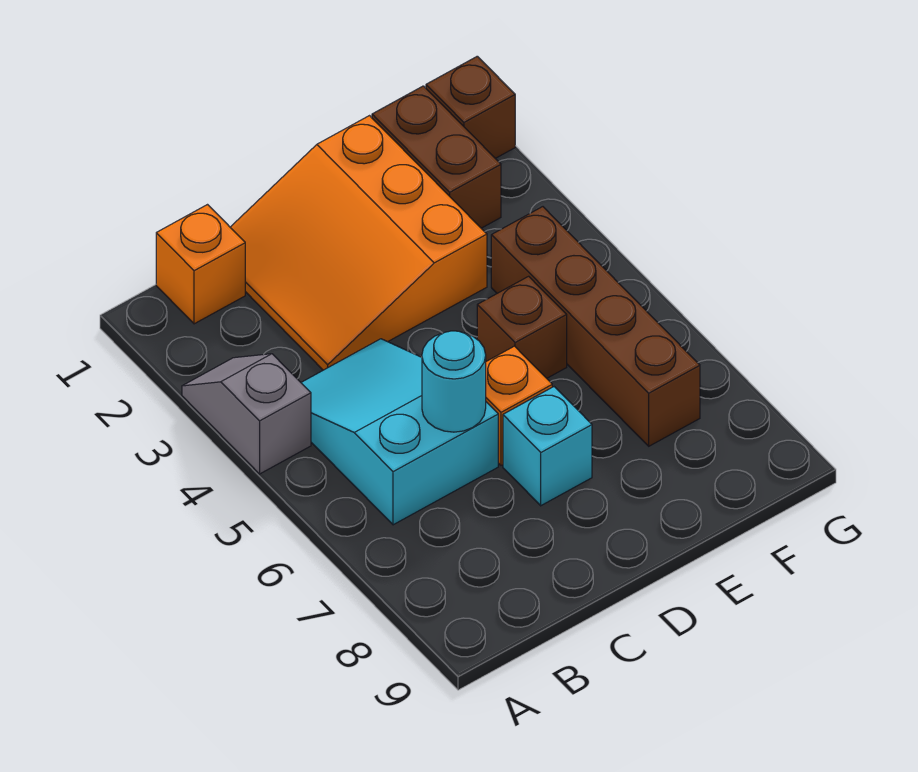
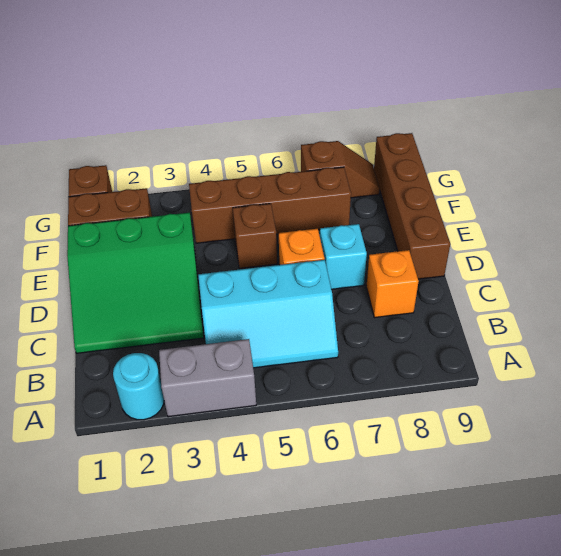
grey slope A3:A4 level 1 top 4 -> grey brick A3:A4 level 1
orange brick B1 level 1 -> orange brick C8 level 1
cyan slope B4:C6 level 1 top 6 -> cyan slope B4:C6 level 1 top C
orange slope C1:E3 level 1 top E -> green slope C1:E3 level 1 top E
cyan round brick C6 level 2 -> cyan round brick A2 level 1
none -> brown brick D9:G9 level 1
none -> brown slope G7:G8 level 1 top 7

